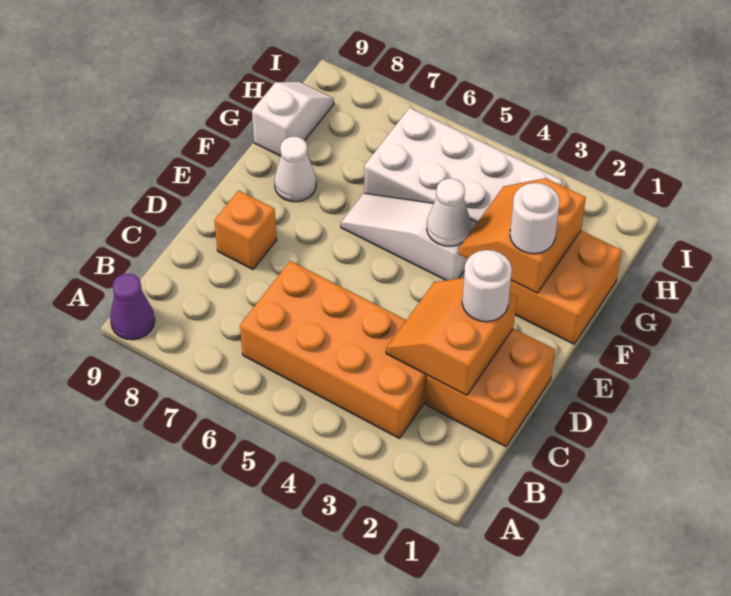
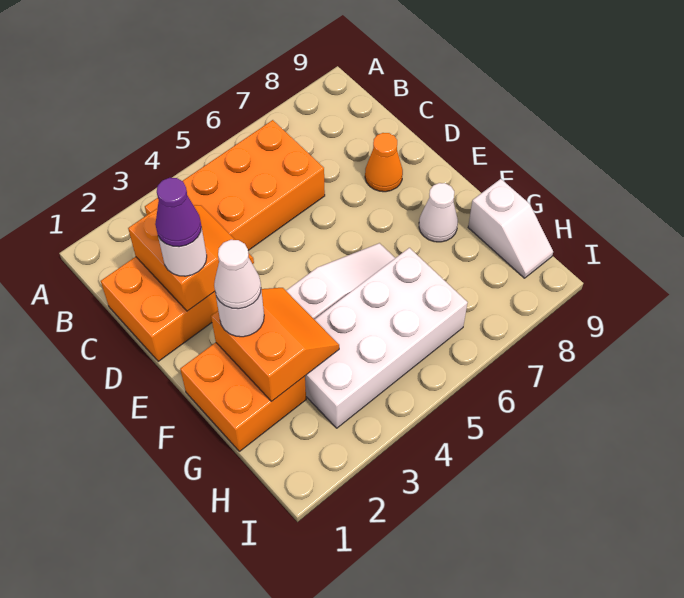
purple cone A9 level 1 -> purple cone D2 level 4
orange brick D8 level 1 -> orange cone D8 level 1
white cone F4 level 2 -> white cone F2 level 4

